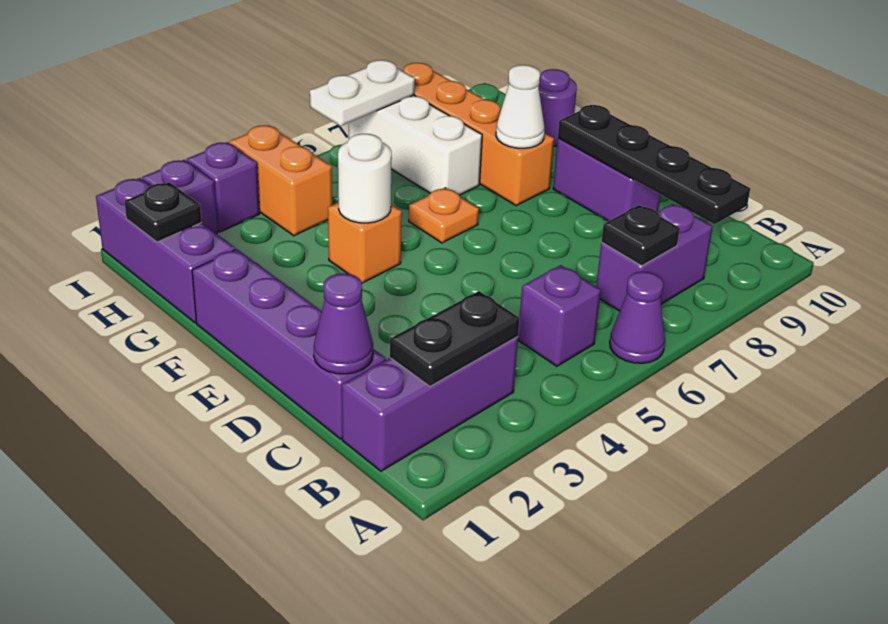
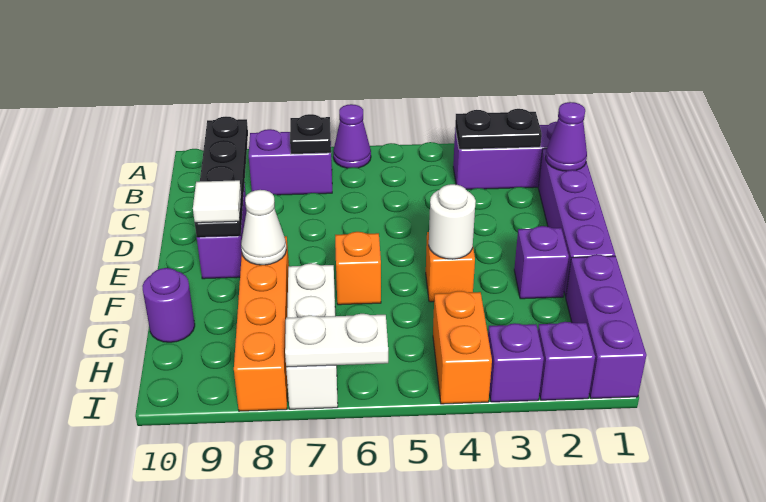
purple brick B5 level 1 -> purple brick F2 level 1
none -> white tile E9 level 3
orange plate F6 level 1 -> orange brick F6 level 1
black plate H1 level 2 -> none

